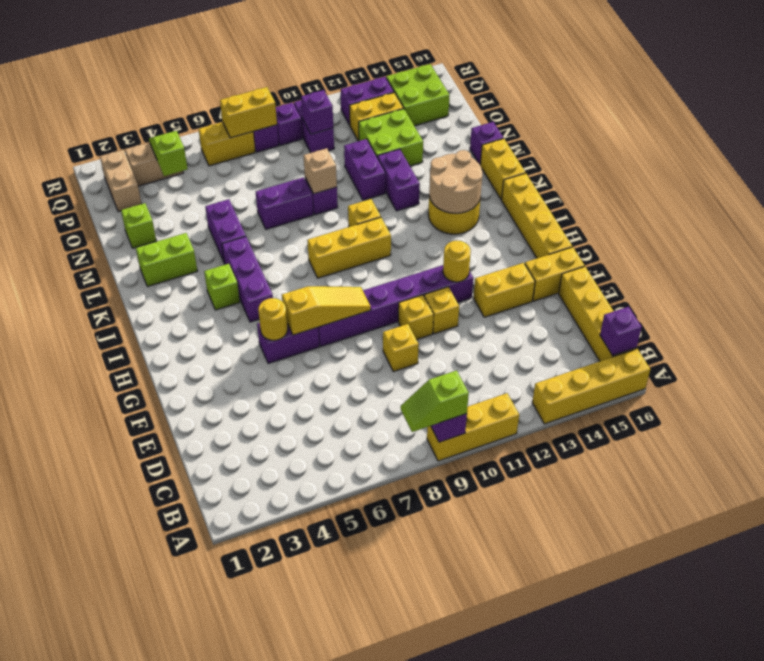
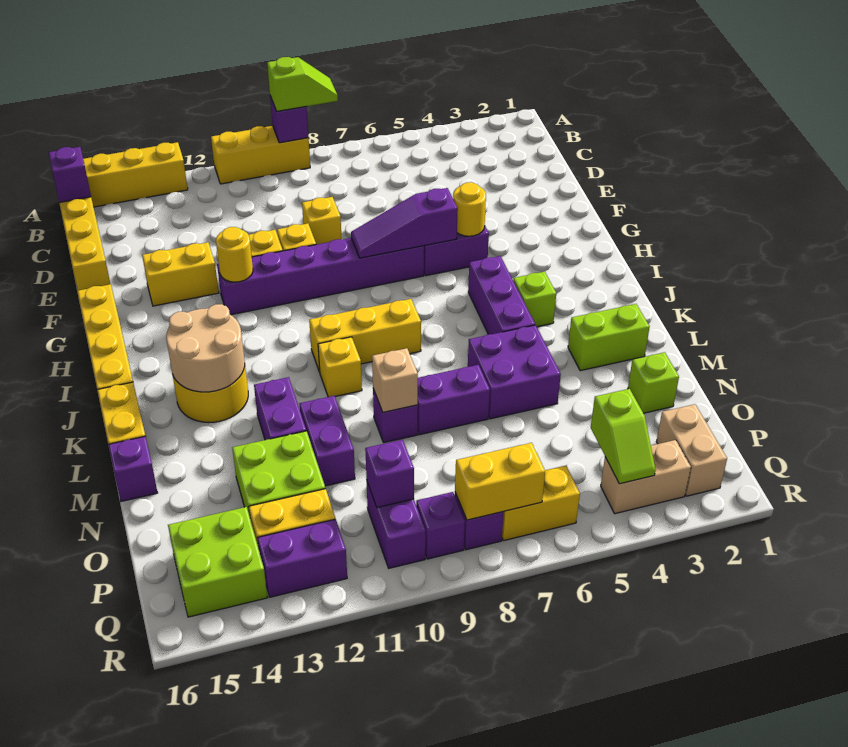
yellow brick F15:F16 level 1 -> none
yellow slope G6:G8 level 2 top 6 -> purple slope G6:G8 level 2 top 6
purple brick L5:M5 level 1 -> purple brick L5:M6 level 1

